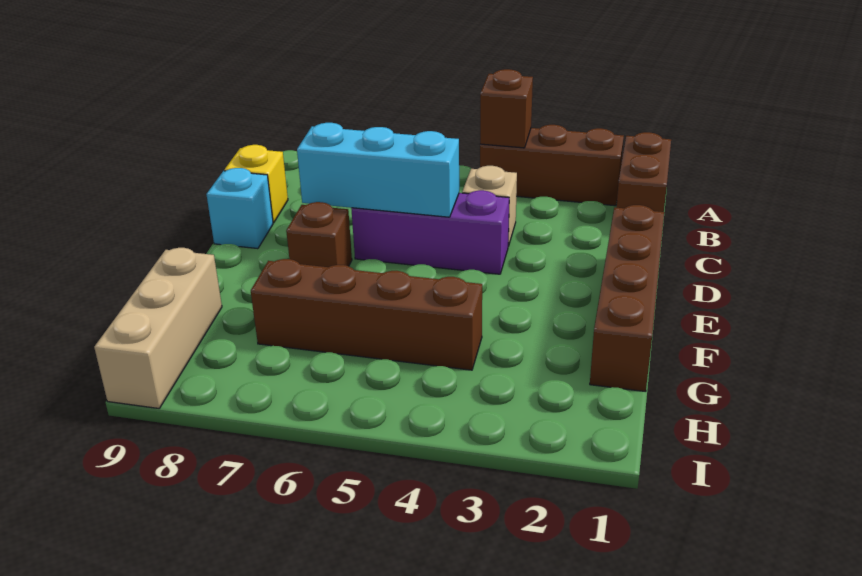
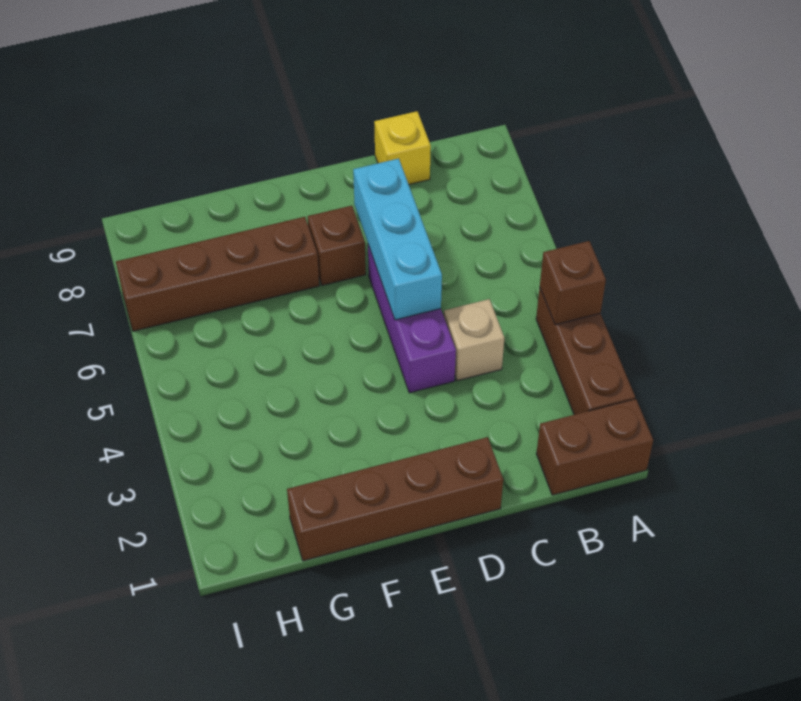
cyan brick D9 level 1 -> none
brown brick G4:G7 level 1 -> brown brick F7:I7 level 1
tan brick G9:I9 level 1 -> none

